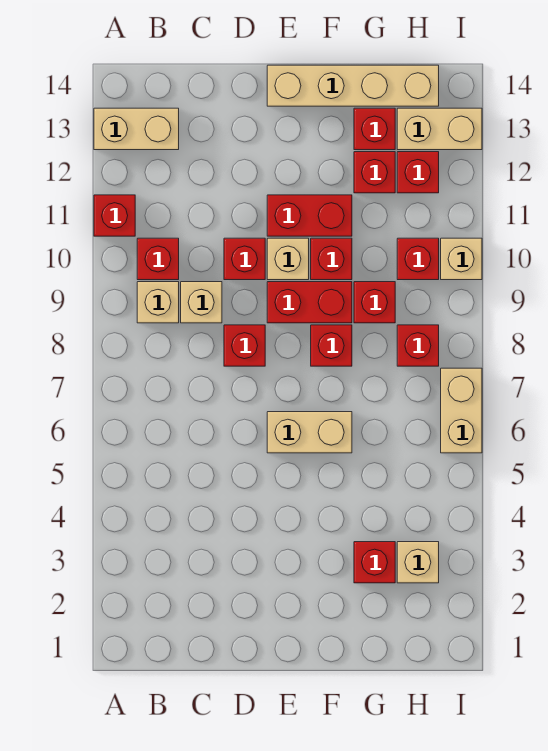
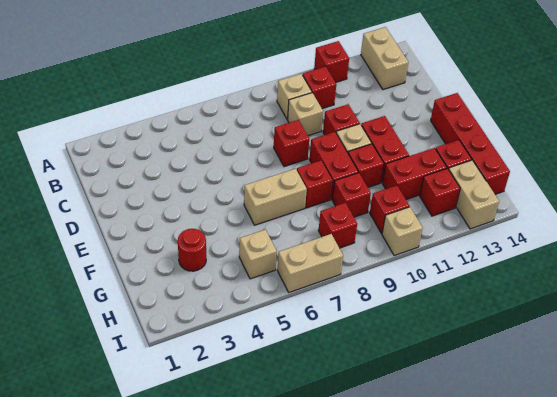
tan brick E6:F6 level 1 -> tan brick F6:F7 level 1
tan brick E14:H14 level 1 -> red brick E14:H14 level 1
red brick G3 level 1 -> red round brick G3 level 1
red brick G12 level 1 -> red brick G11:G12 level 1
tan brick H3 level 1 -> tan brick H5 level 1

